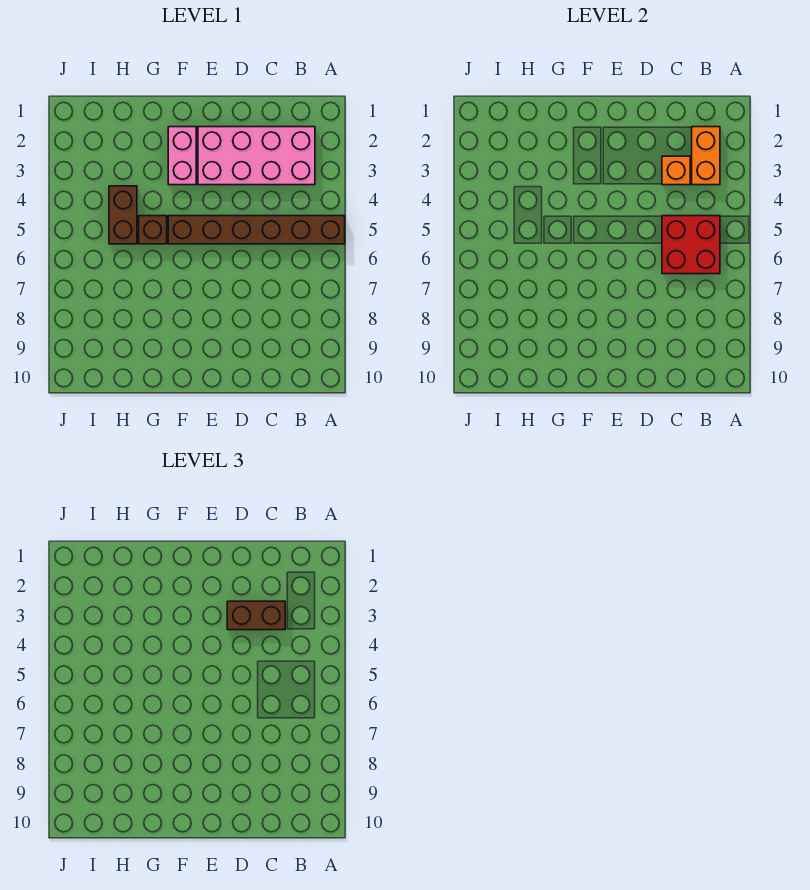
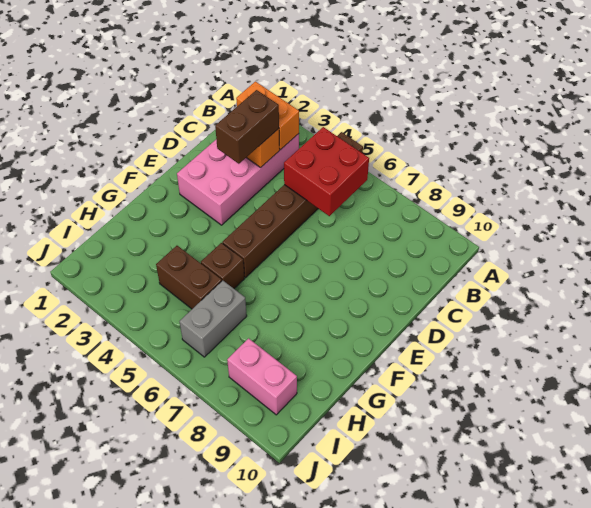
pink brick F2:F3 level 1 -> pink brick I8:I9 level 1
none -> grey brick H6:I6 level 1

